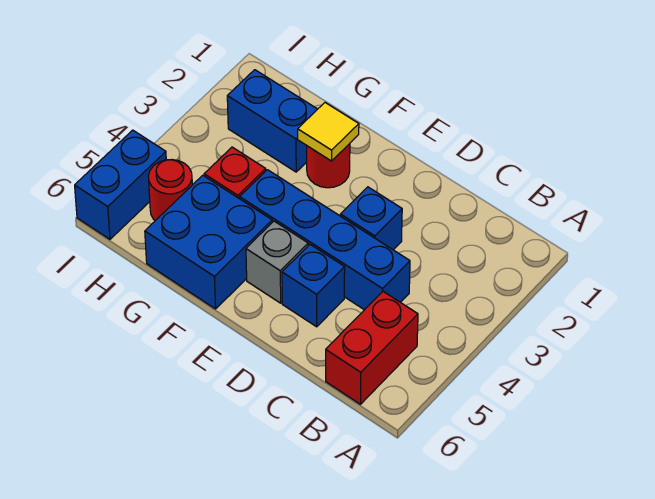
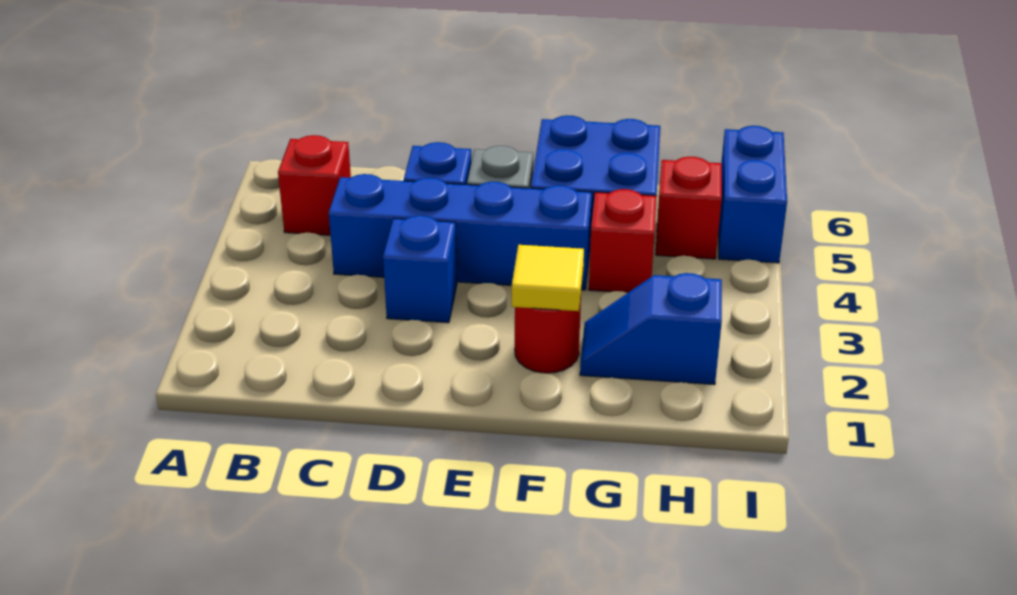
red brick B5:B6 level 1 -> red brick B5 level 1
blue brick G2:H2 level 1 -> blue slope G2:H2 level 1 top H
red round brick H5 level 1 -> red brick H5 level 1

